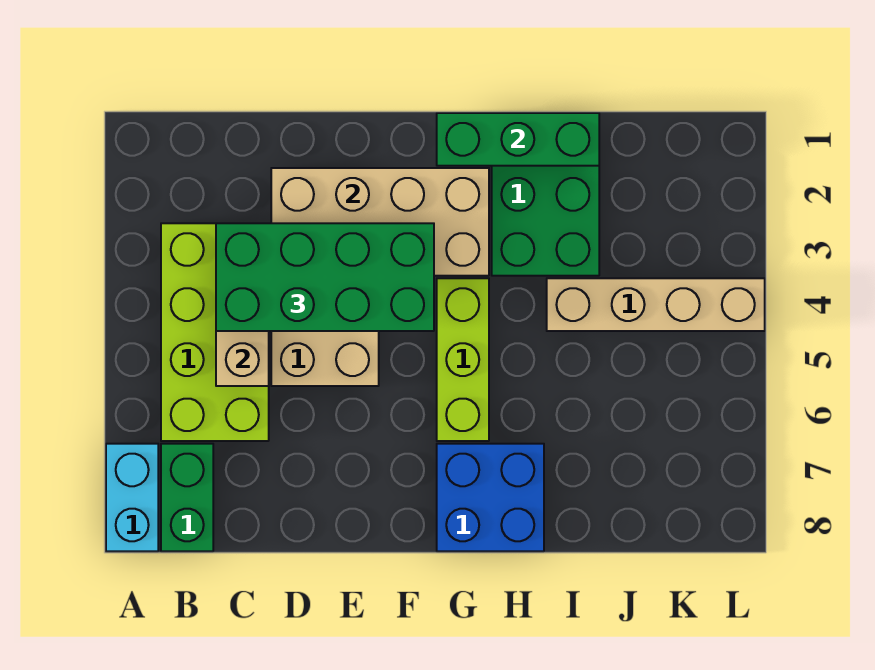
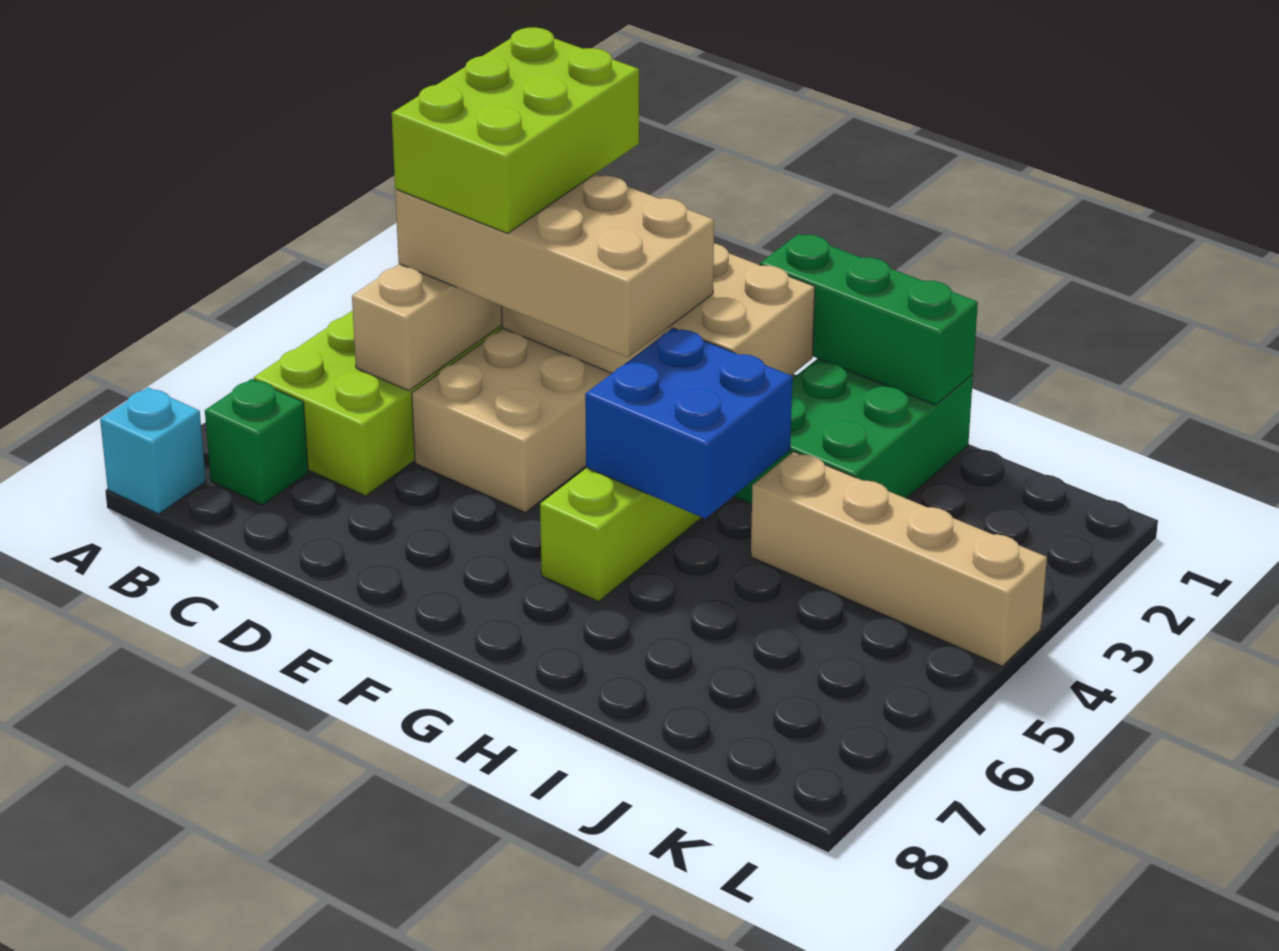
cyan brick A7:A8 level 1 -> cyan brick A8 level 1
green brick B7:B8 level 1 -> green brick B7 level 1
none -> lime brick C2:D4 level 4
green brick C3:F4 level 3 -> tan brick C3:F4 level 3
blue brick G7:H8 level 1 -> blue brick G4:H5 level 2

